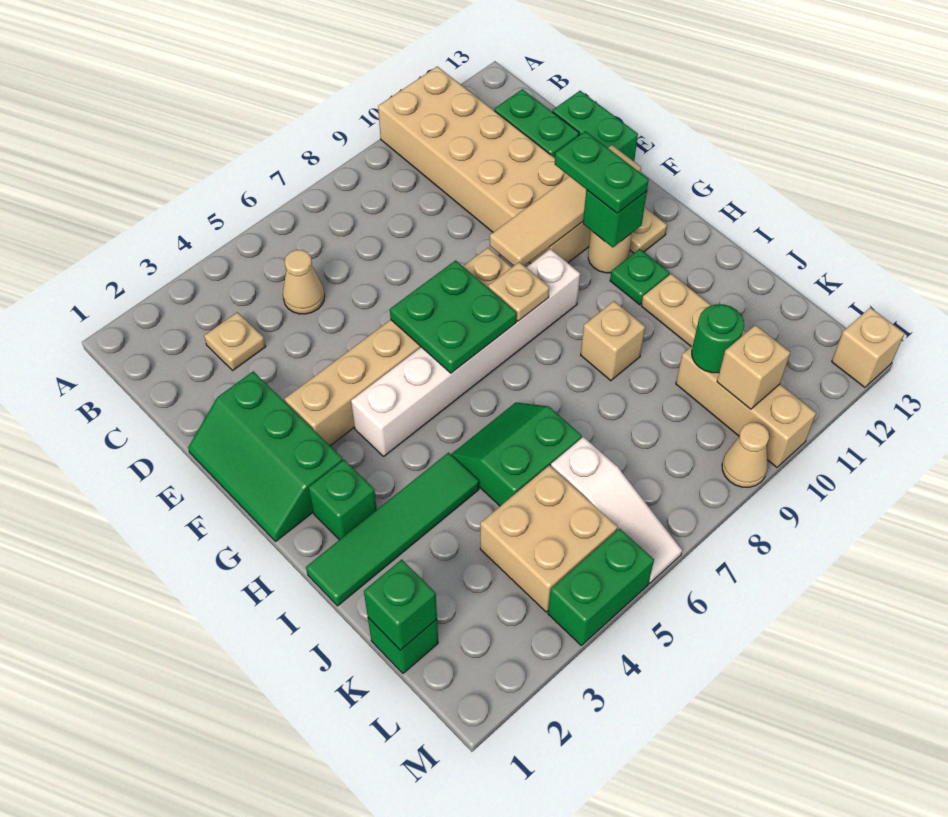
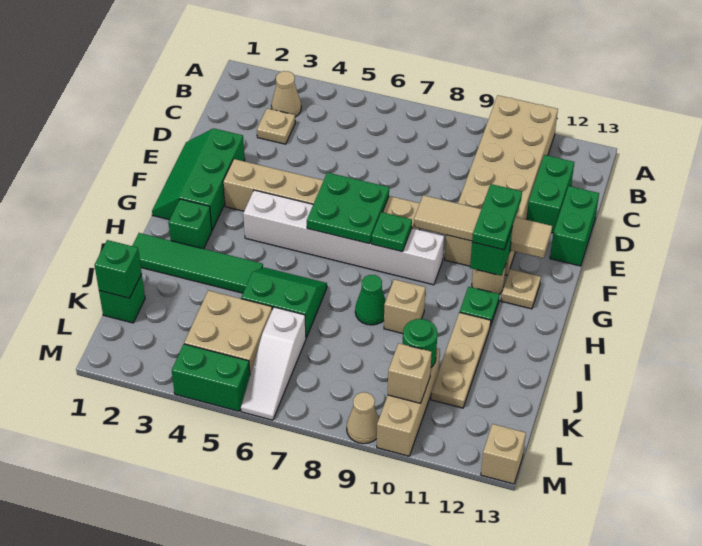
tan cone C5 level 1 -> tan cone B3 level 1
tan plate G8 level 2 -> green plate G8 level 2
none -> green cone I8 level 1

